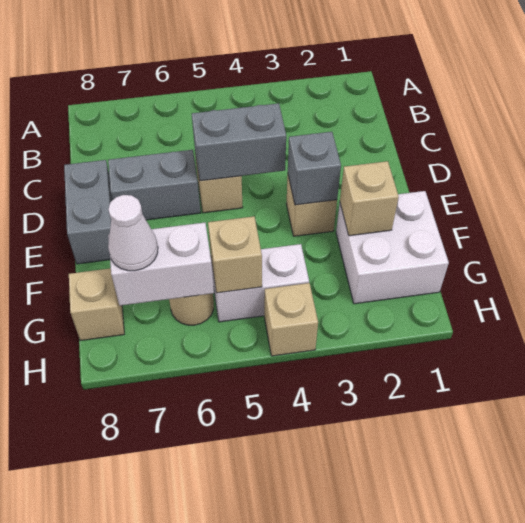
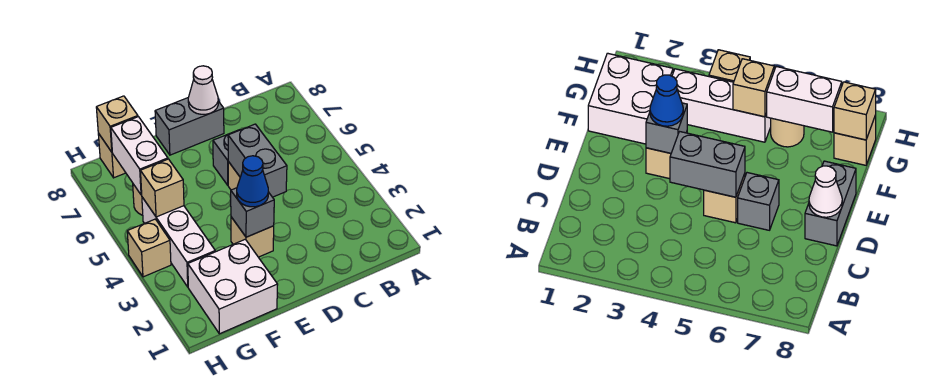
grey brick D6:D7 level 1 -> grey brick D6 level 1
none -> blue cone E3 level 3
tan brick F2 level 2 -> tan brick G8 level 2
white brick G4:G5 level 1 -> white brick G3:G5 level 1
white cone G7 level 3 -> white cone D8 level 2

